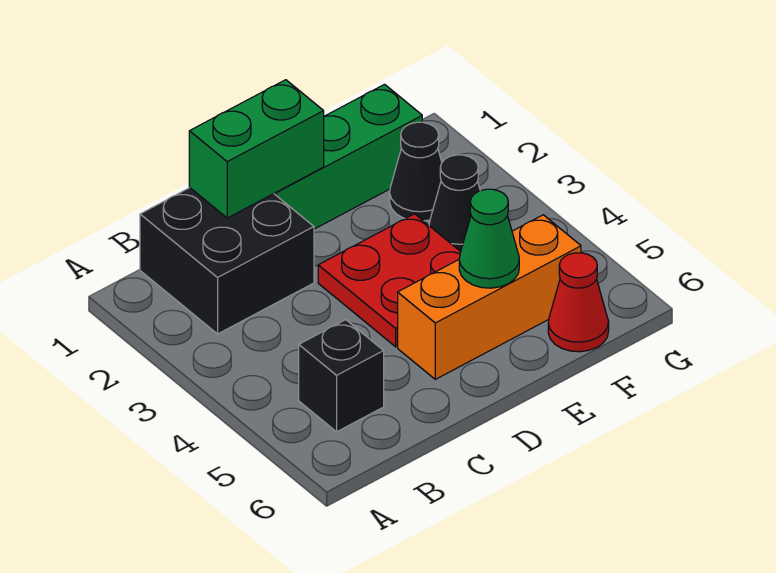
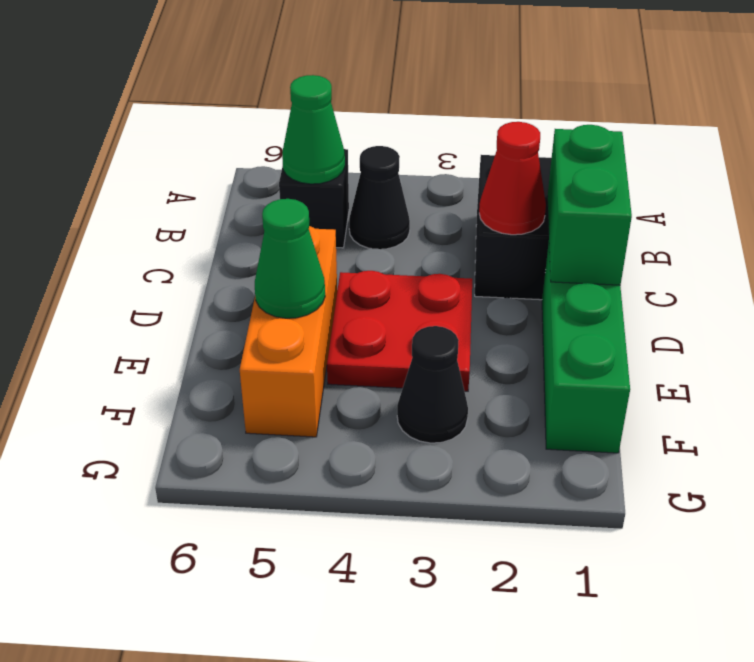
none -> green cone B5 level 2
black cone F2 level 1 -> black cone B4 level 1
red cone F6 level 1 -> red cone C2 level 2

